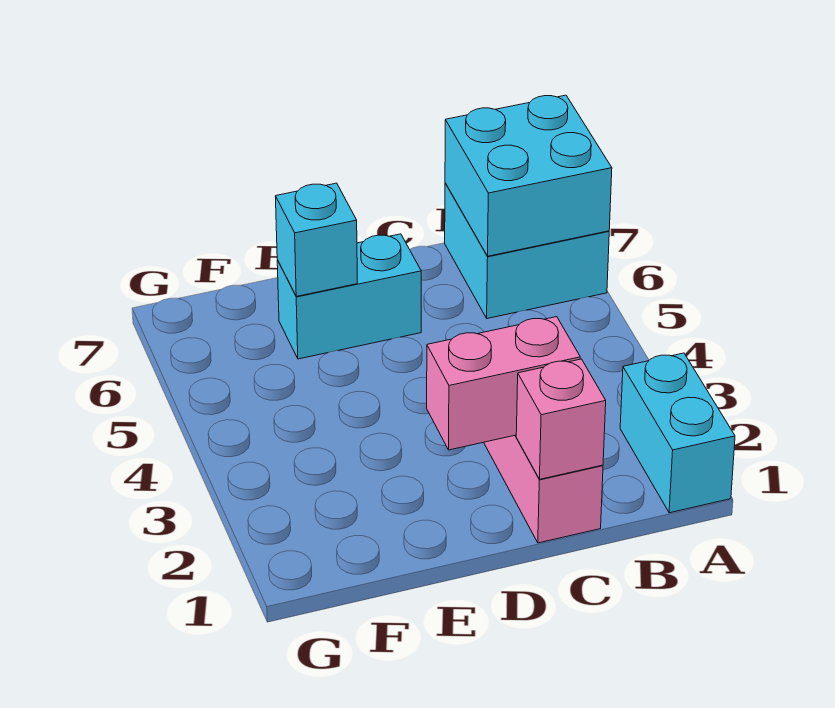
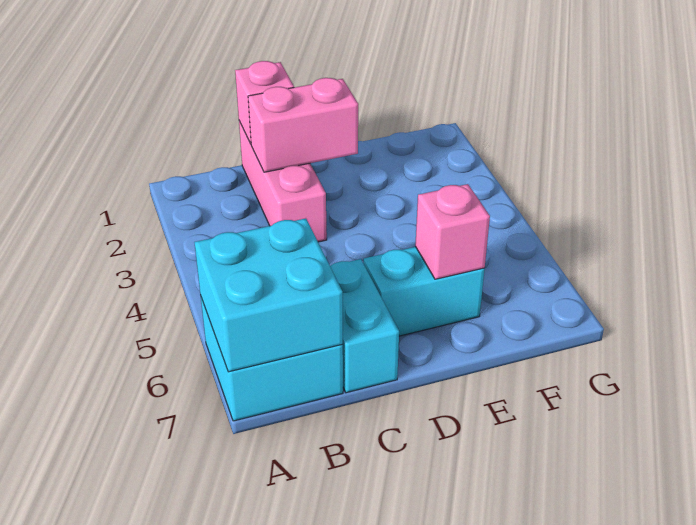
cyan brick A1:A2 level 1 -> cyan brick C6:C7 level 1
cyan brick E6 level 2 -> pink brick E6 level 2

